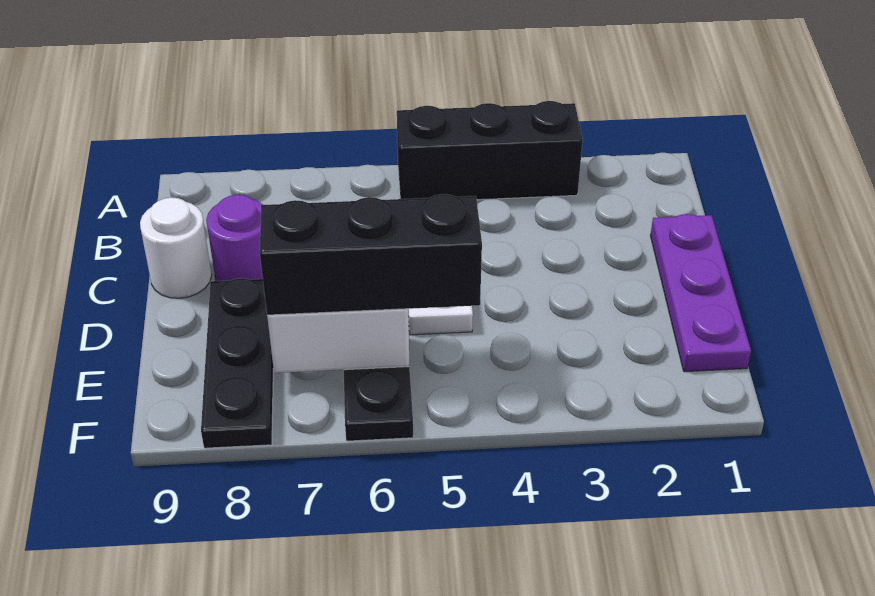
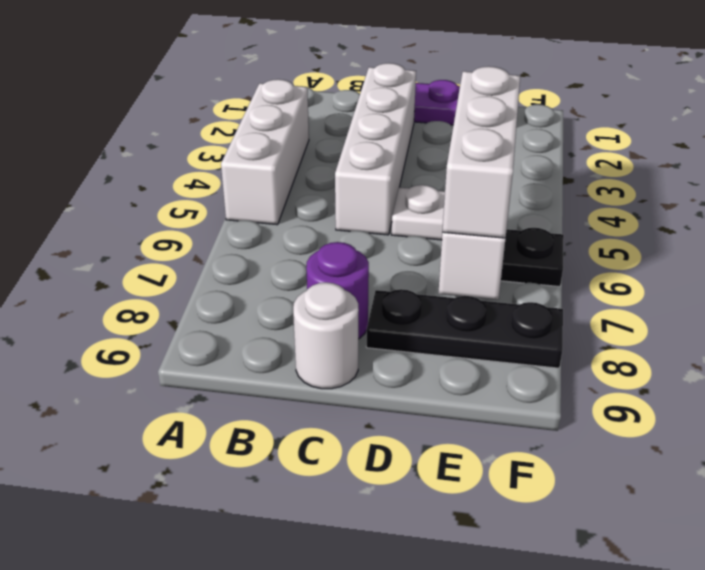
black brick A3:A5 level 1 -> white brick A3:A5 level 1
none -> white brick C2:C5 level 1
black brick E5:E7 level 3 -> white brick E5:E7 level 3

